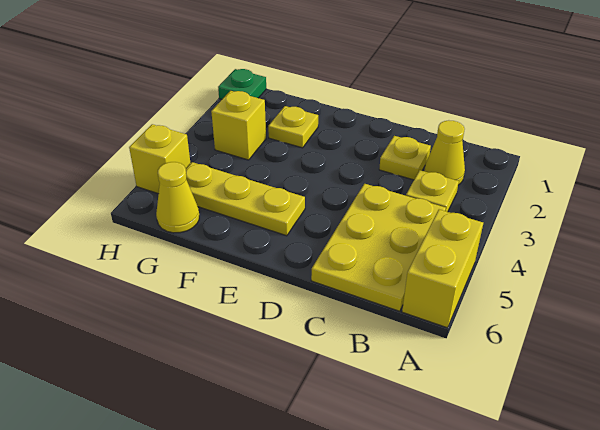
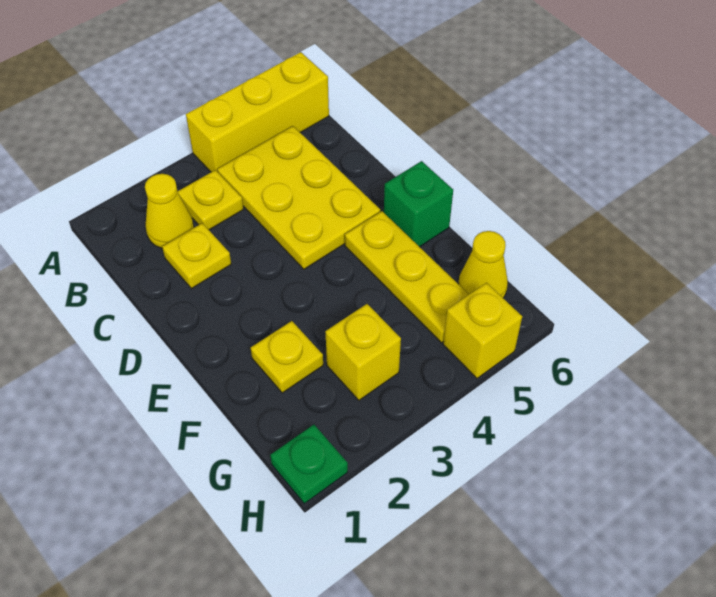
yellow brick A5:A6 level 1 -> yellow brick A4:A6 level 1
yellow plate B4:C6 level 1 -> yellow plate B4:D5 level 1
none -> green brick E6 level 1

